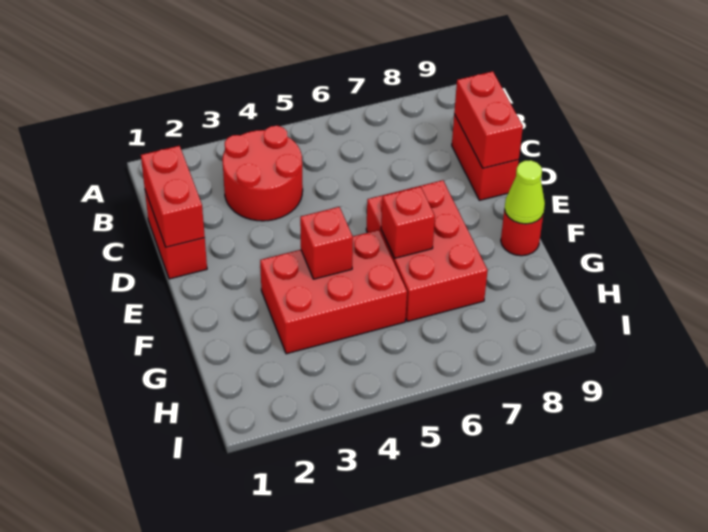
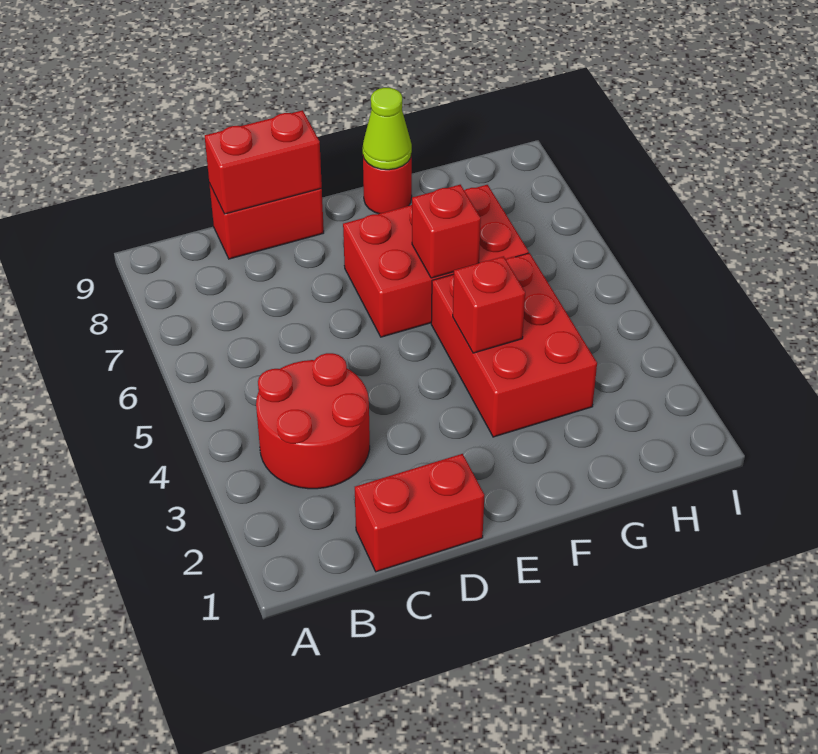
red brick C1:D1 level 2 -> none

